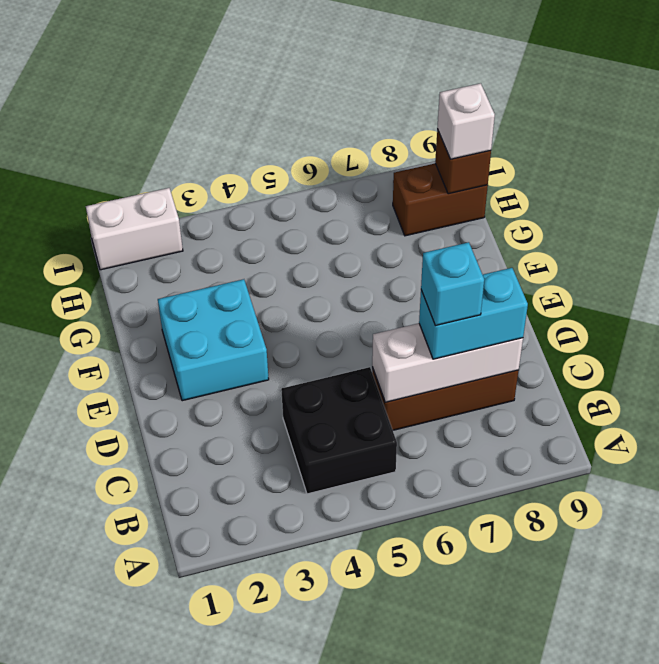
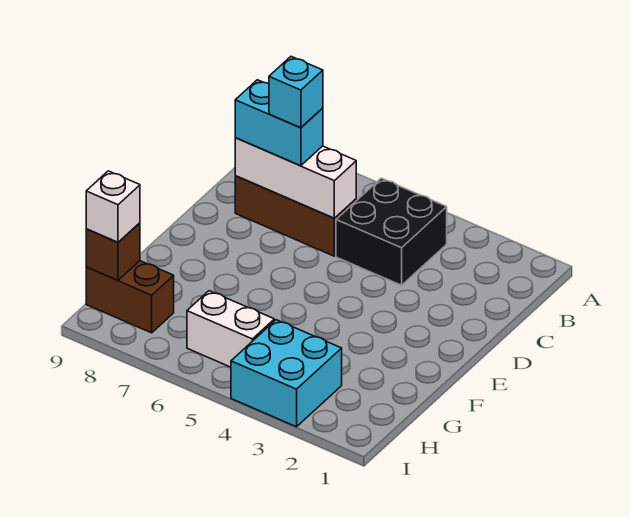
cyan brick E2:F3 level 1 -> cyan brick H3:I4 level 1
white brick I1:I2 level 1 -> white brick H5:H6 level 1

